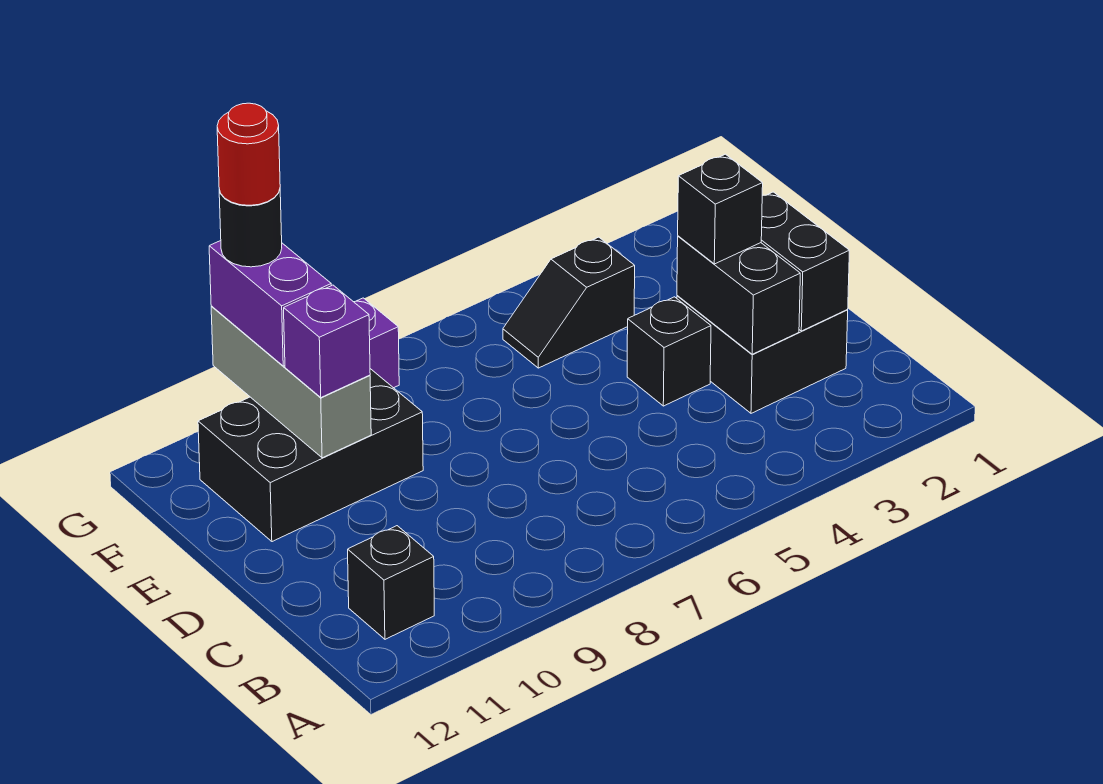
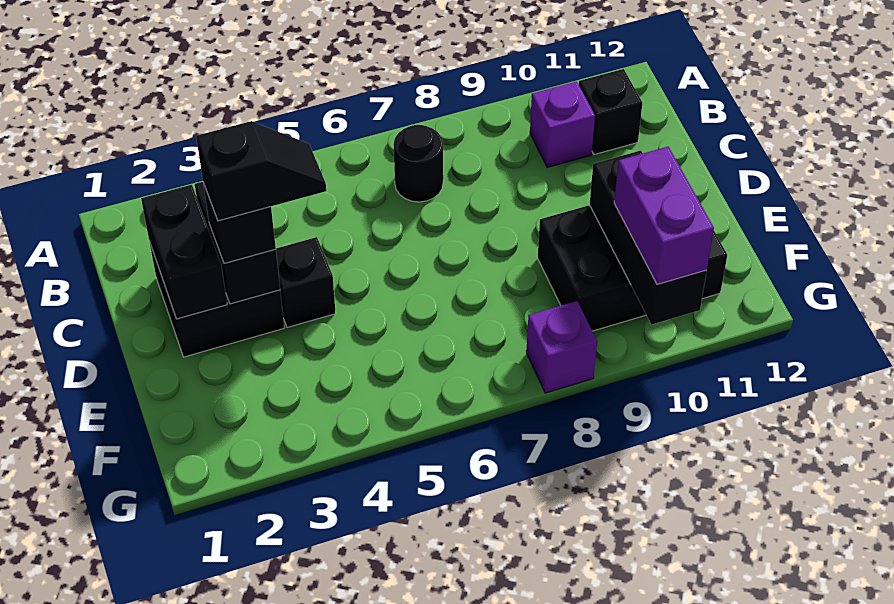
grey brick E10:G10 level 2 -> black brick E10:G10 level 2
purple brick E10 level 3 -> purple brick B10 level 1
black slope F4:F5 level 1 top 4 -> black slope D3:D4 level 4 top 3
black round brick G10 level 4 -> black round brick B7 level 1
red round brick G10 level 5 -> none

